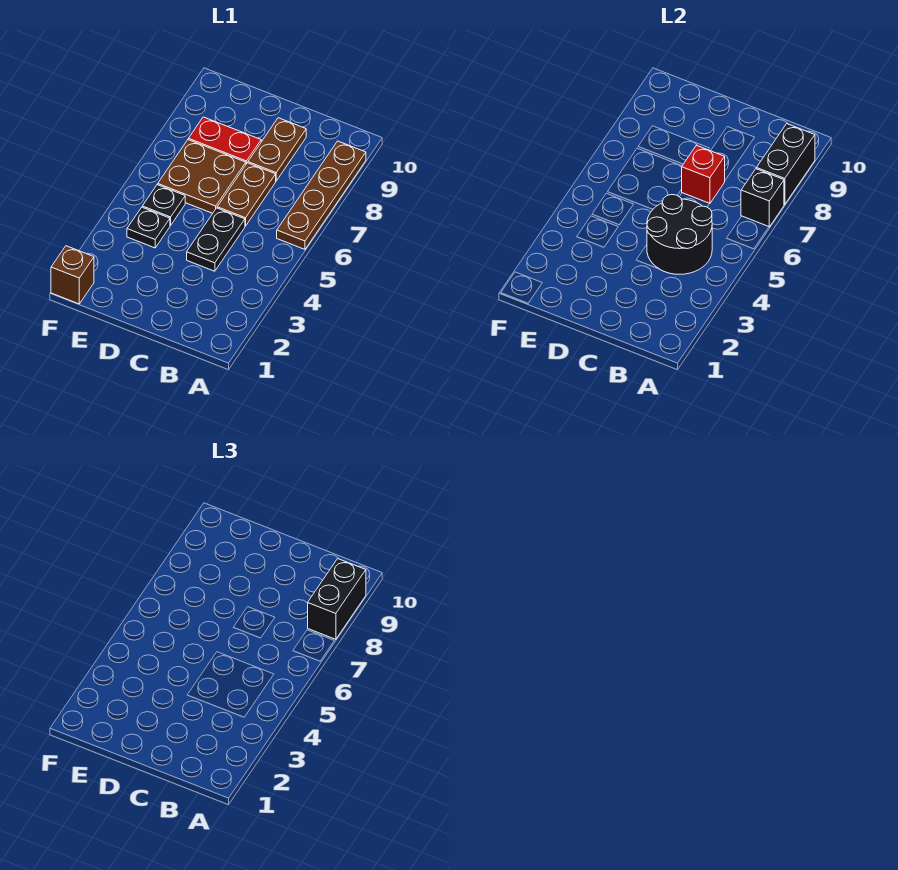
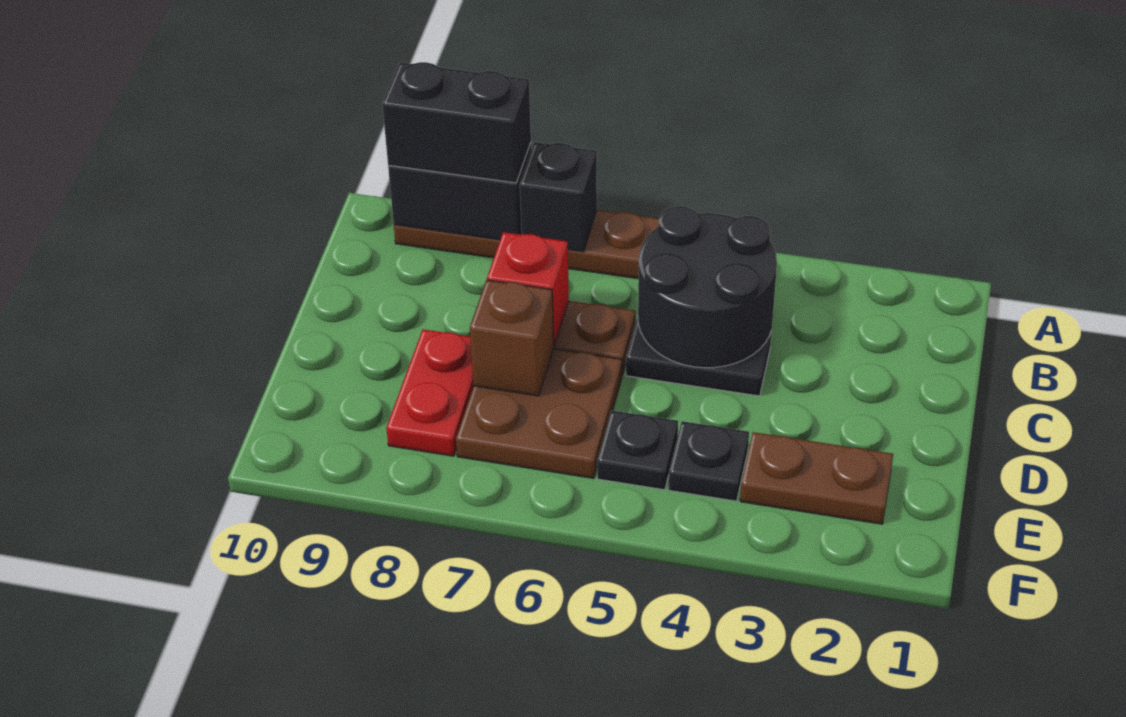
brown plate C8:C9 level 1 -> brown plate E2:E3 level 1
brown brick F1 level 1 -> brown brick D7 level 2

